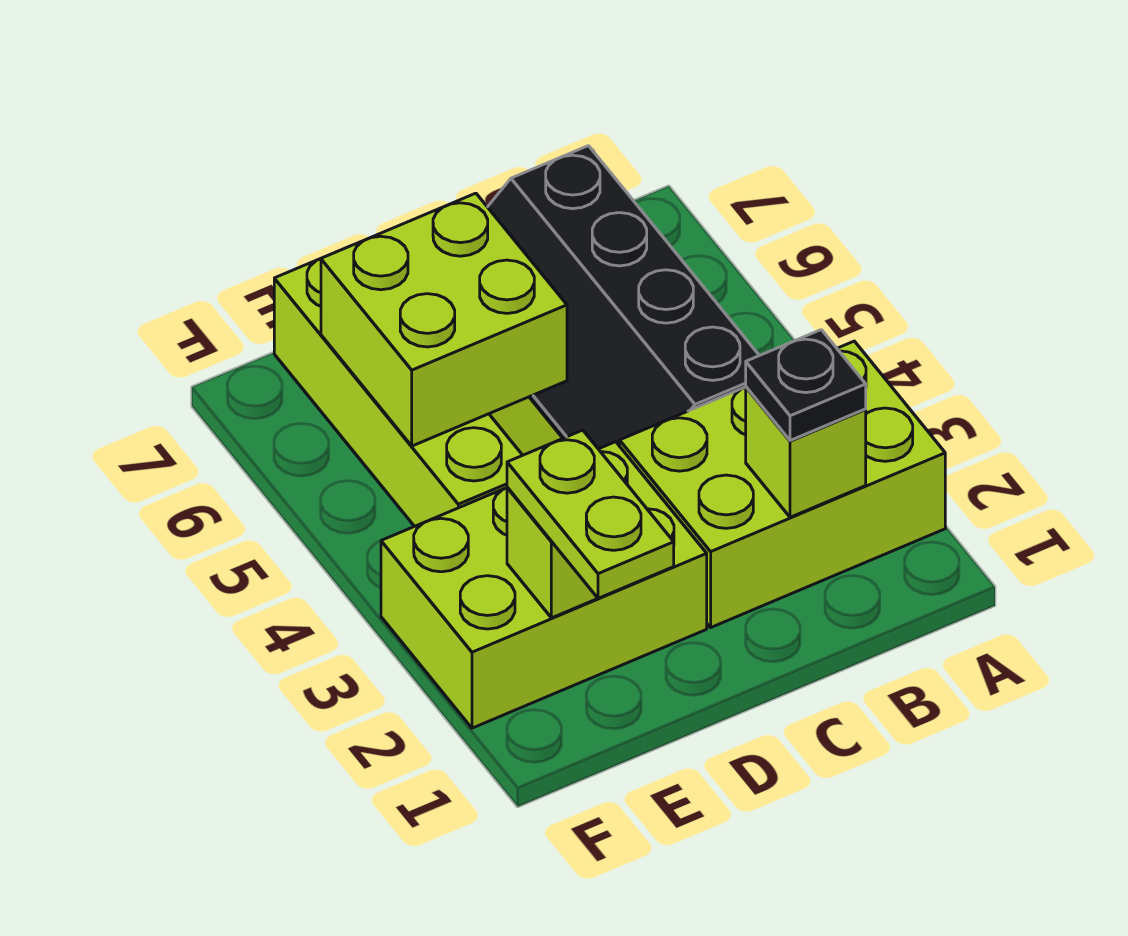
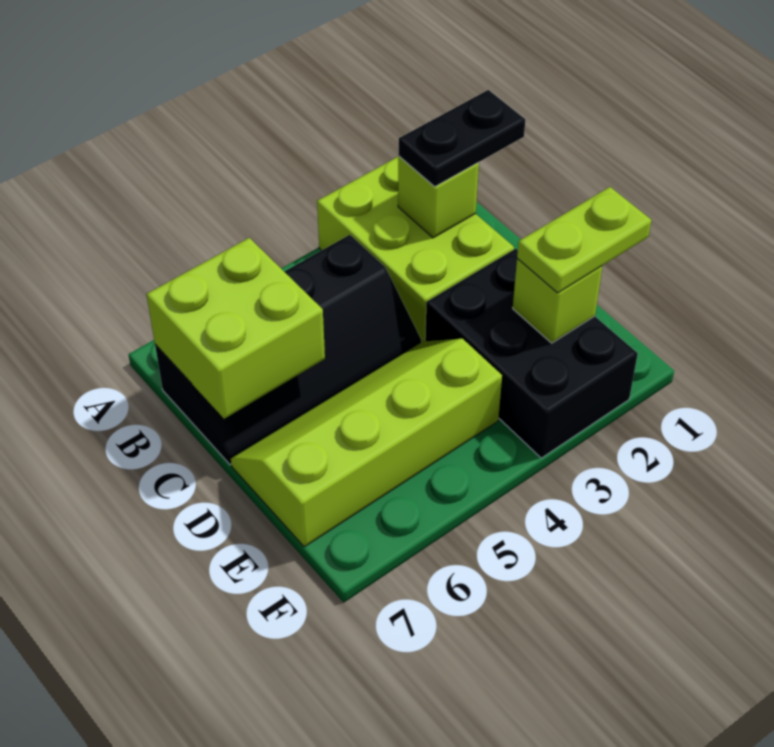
black plate B2 level 3 -> black plate B1:B2 level 3
lime brick D2:F3 level 1 -> black brick D2:F3 level 1
lime brick D5:E6 level 2 -> lime brick B6:C7 level 2

